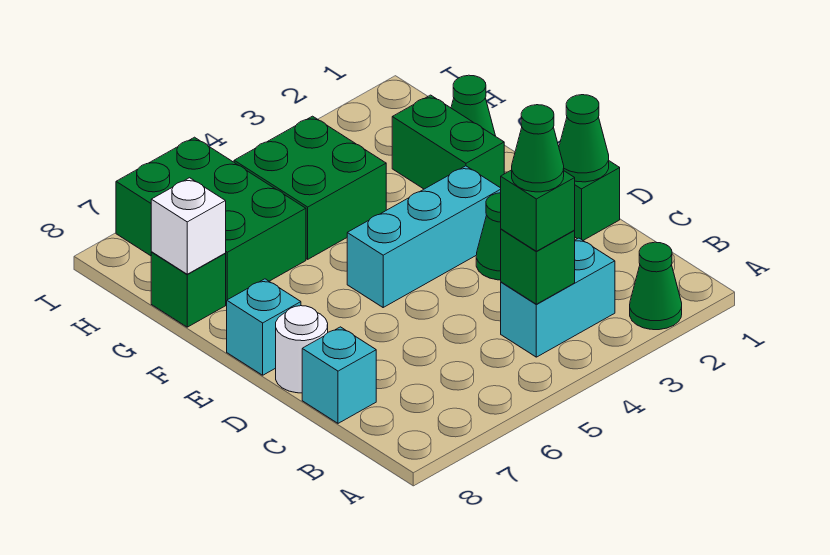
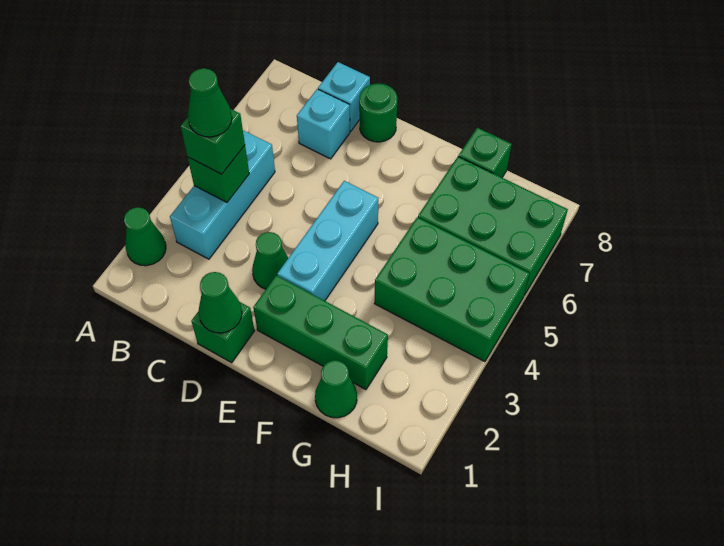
cyan brick B3:B4 level 1 -> cyan brick B3:B5 level 1
white round brick D8 level 1 -> green round brick D8 level 1
cyan brick E8 level 1 -> cyan brick C7 level 1
green brick F2:G2 level 1 -> green brick E2:G2 level 1
green brick G4:H5 level 1 -> green brick G4:I5 level 1
white brick G8 level 2 -> none

